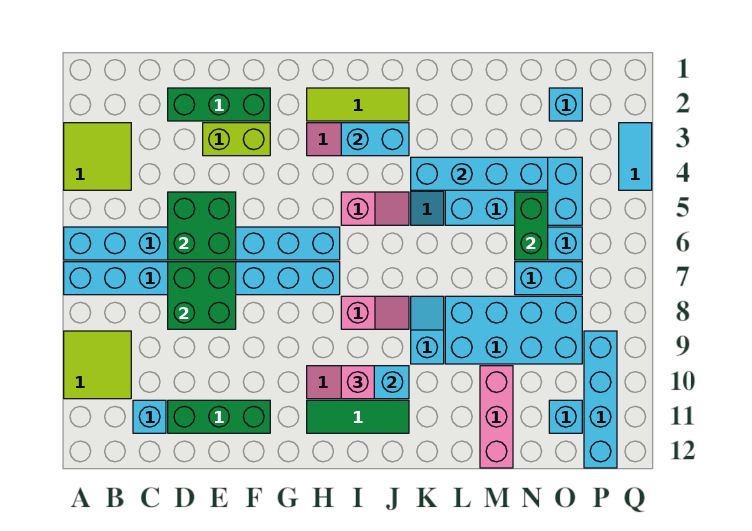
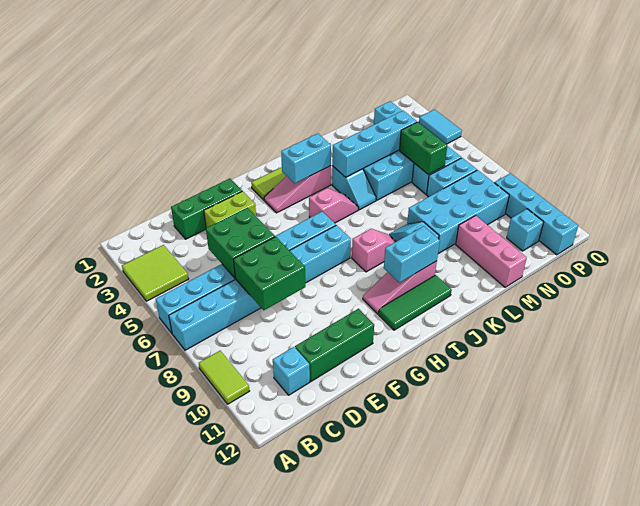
lime tile A9:B10 level 1 -> lime tile A9:A10 level 1
pink brick I10 level 3 -> none

